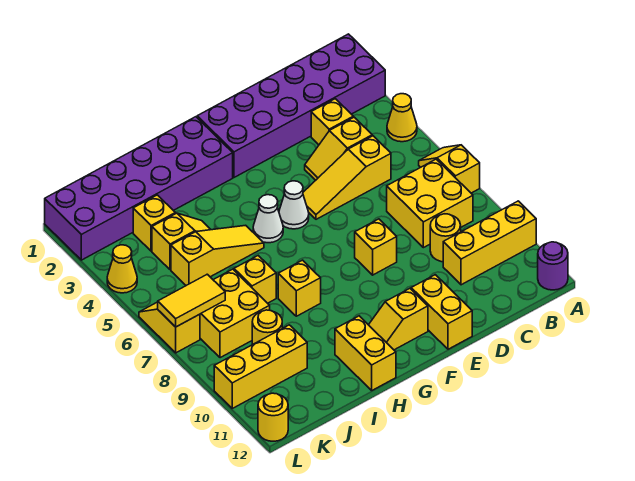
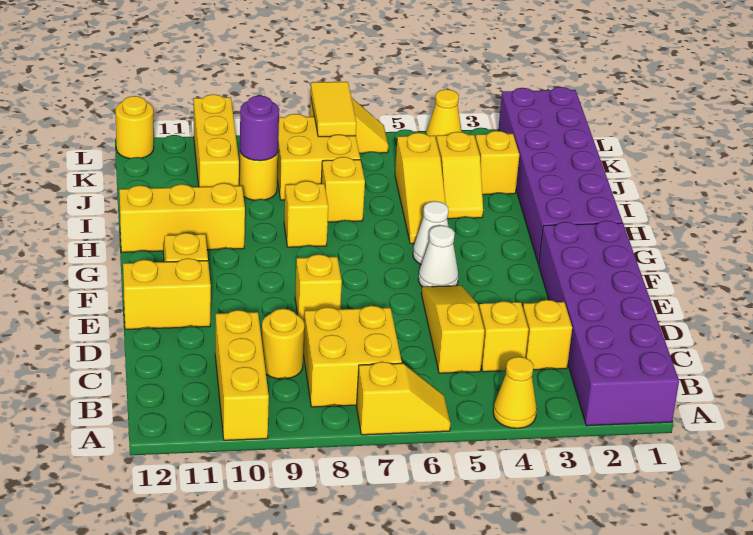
purple round brick A12 level 1 -> purple round brick J9 level 2
yellow brick H11:H12 level 1 -> yellow brick H10:H12 level 1

